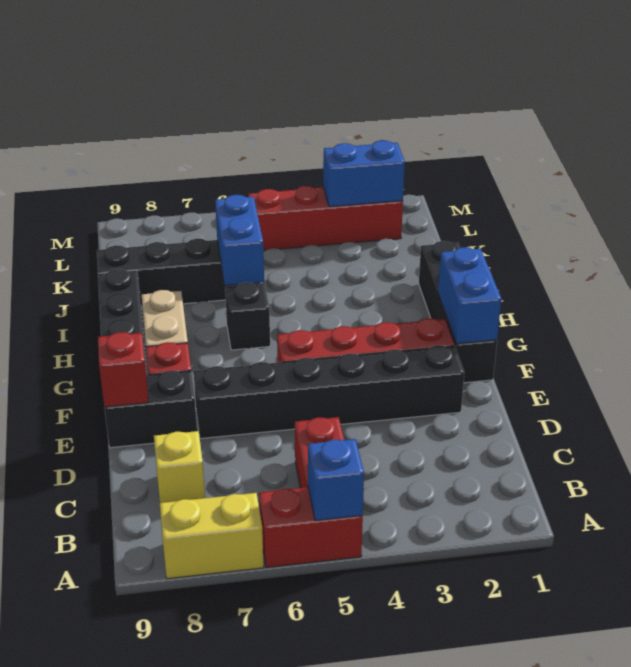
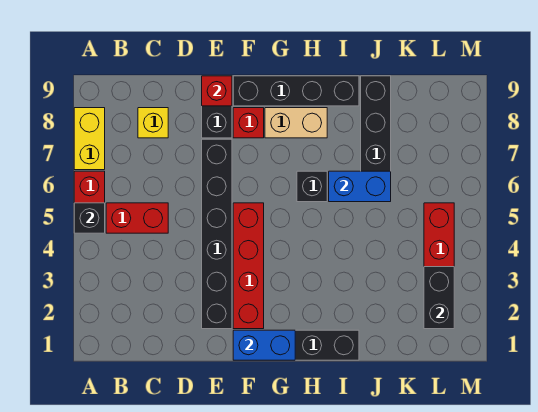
blue brick A5 level 2 -> black brick A5 level 2
blue brick L2:L3 level 2 -> black brick L2:L3 level 2

